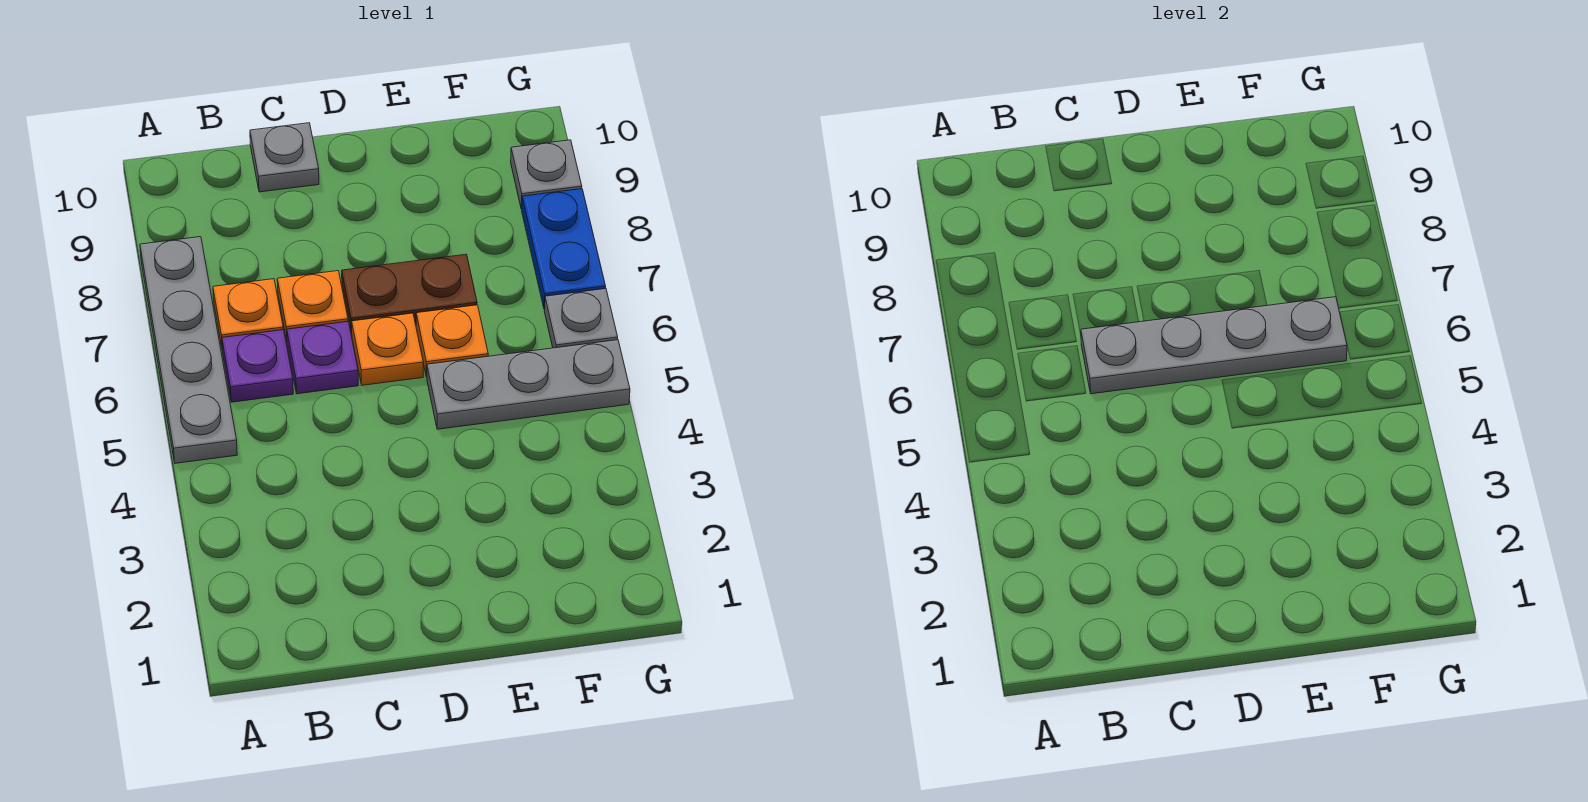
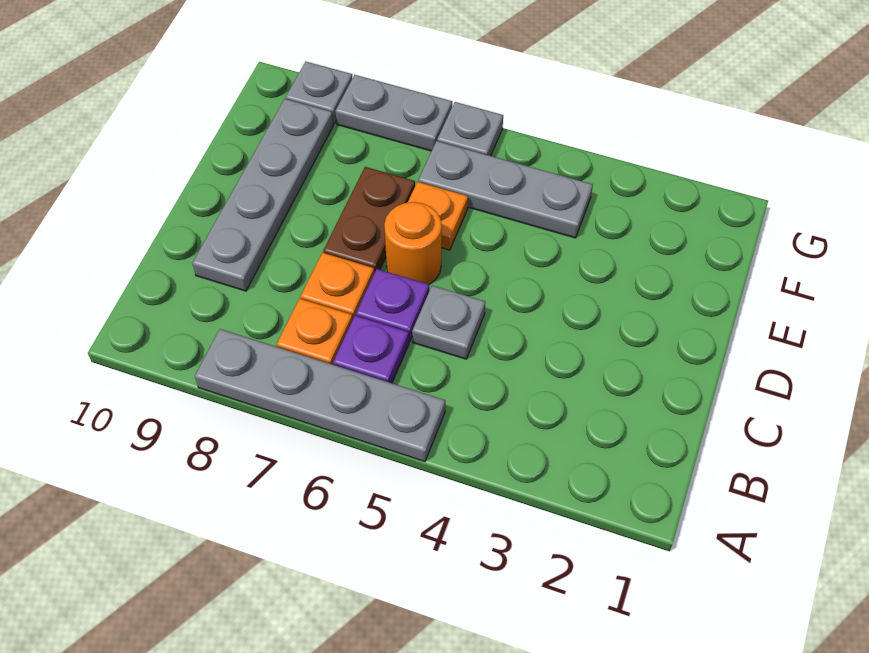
grey plate C6:F6 level 2 -> grey plate C9:F9 level 1
grey plate C10 level 1 -> grey plate C5 level 1
orange plate D6 level 1 -> orange round brick D6 level 1
grey plate E5:G5 level 1 -> grey plate F4:F6 level 1
blue plate G7:G8 level 1 -> grey plate G7:G8 level 1

